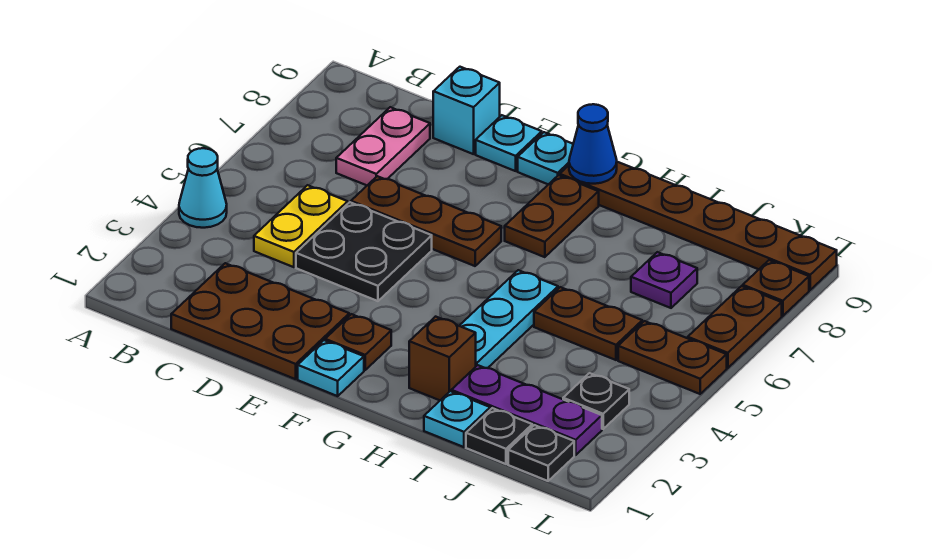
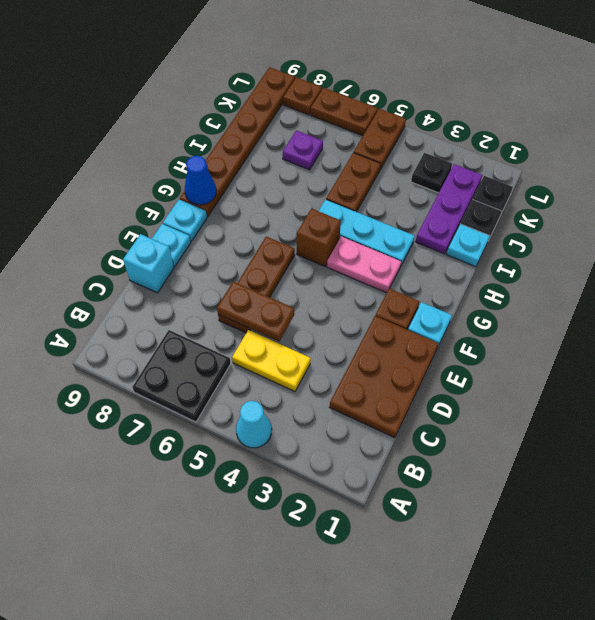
pink plate C7:C8 level 1 -> pink plate G3:G4 level 1
black plate D4:E5 level 1 -> black plate A6:B7 level 1
brown plate G7:G8 level 1 -> brown plate D5:D6 level 2
brown brick H2 level 1 -> brown brick G5 level 1

